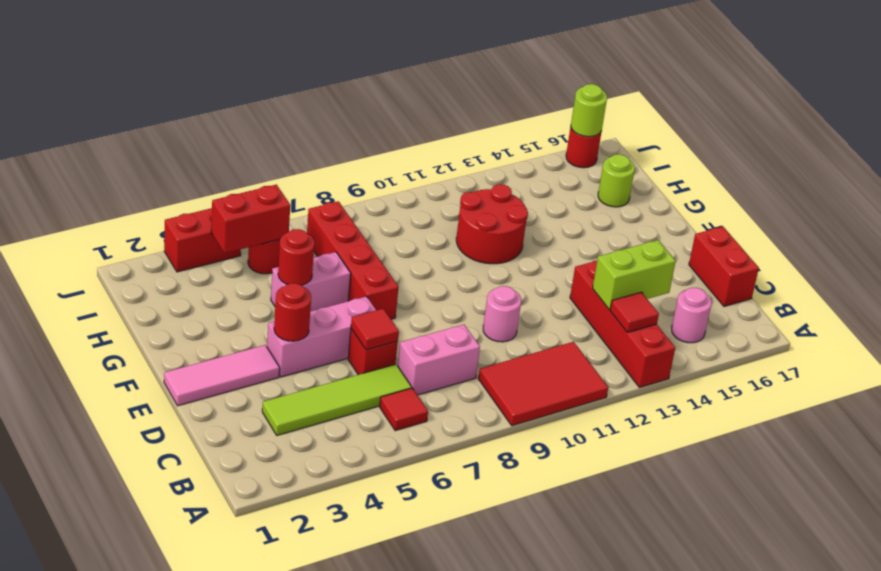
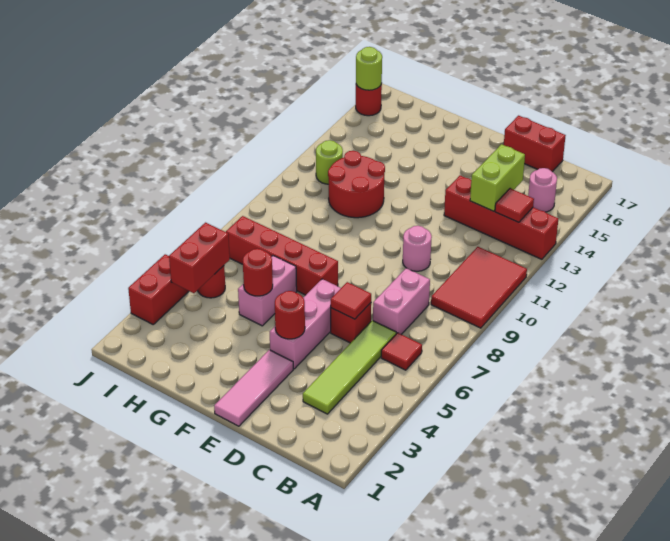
lime round brick H16 level 1 -> lime round brick I12 level 1

